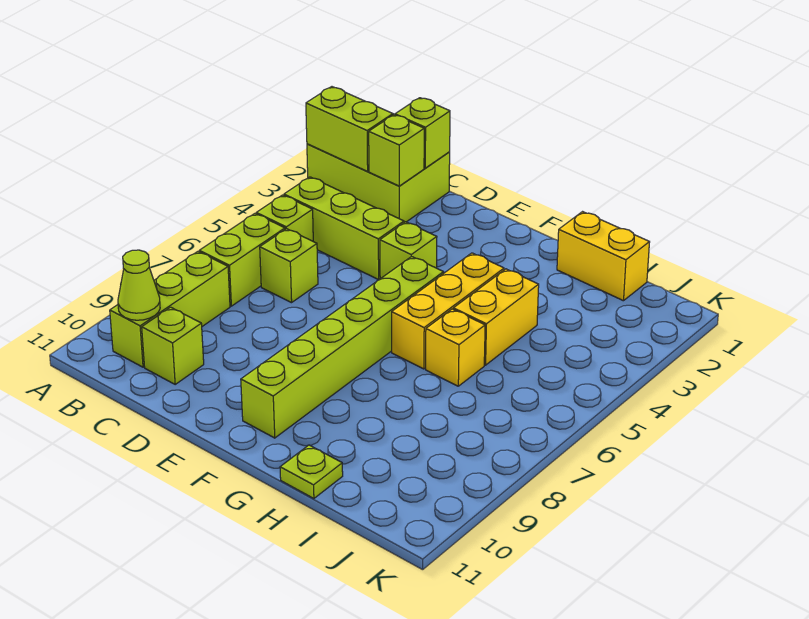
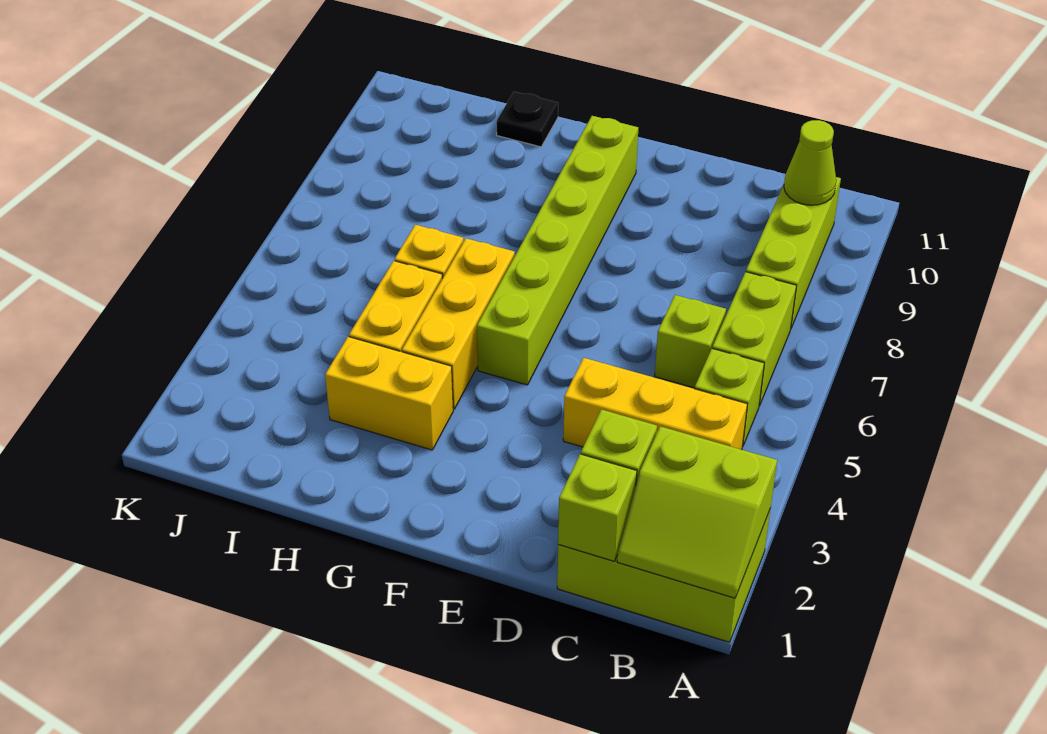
lime brick B4:D4 level 1 -> yellow brick B4:D4 level 1
lime brick C10 level 1 -> none
lime brick E4 level 1 -> none
yellow brick H1:I1 level 1 -> yellow brick G3:H3 level 1
lime plate H11 level 1 -> black plate H11 level 1

